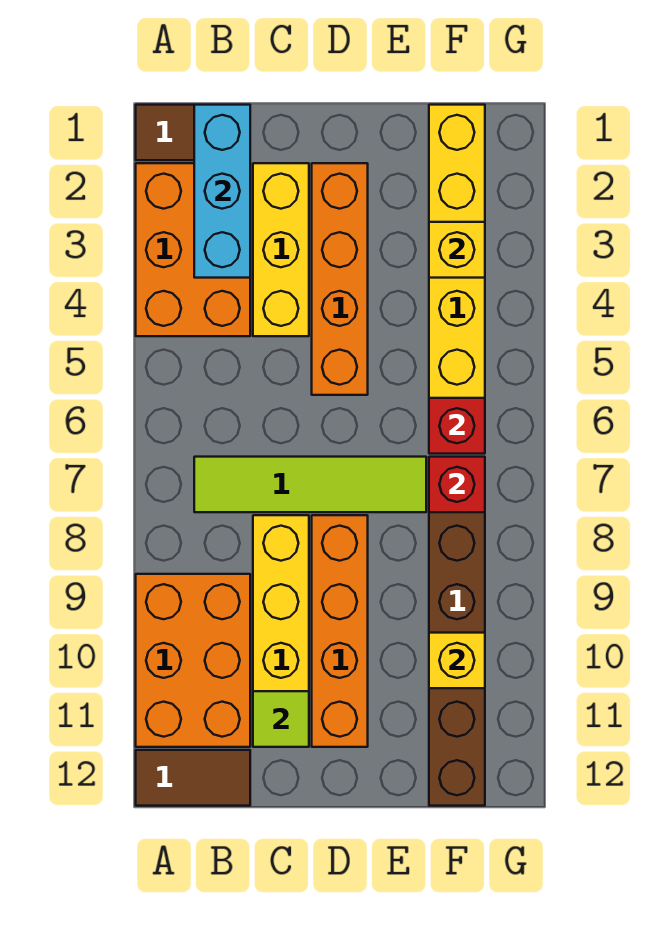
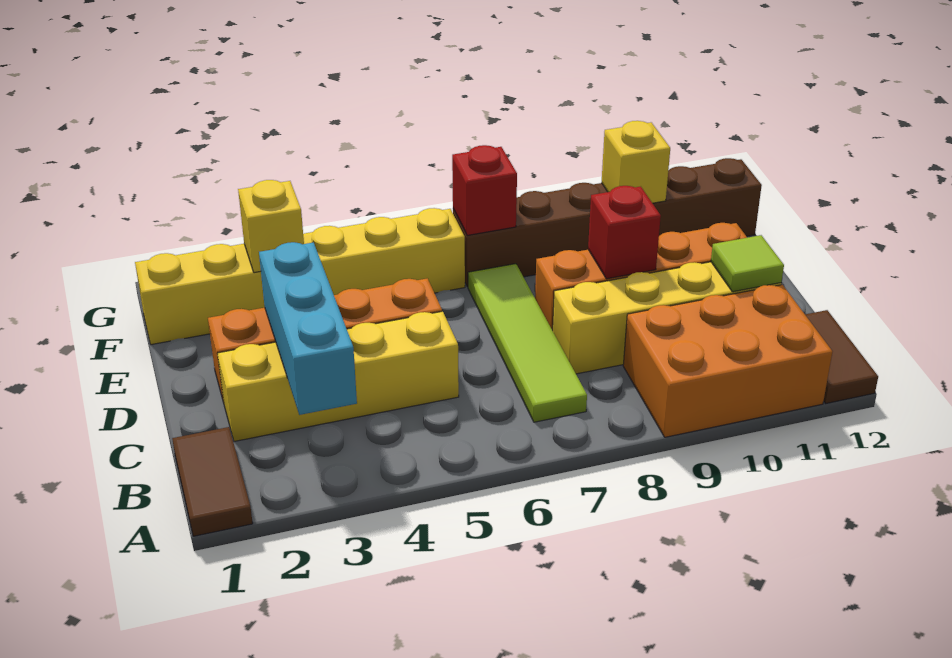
orange brick A2:B4 level 1 -> none
cyan brick B1:B3 level 2 -> cyan brick B3:D3 level 2
yellow brick C2:C4 level 1 -> yellow brick C2:C5 level 1
red brick F6 level 2 -> red brick D9 level 2

